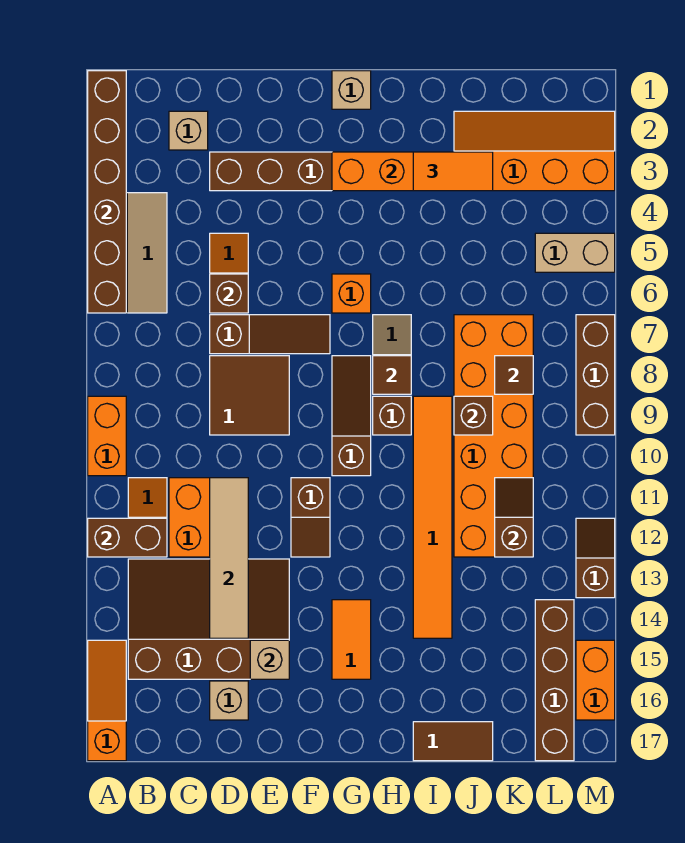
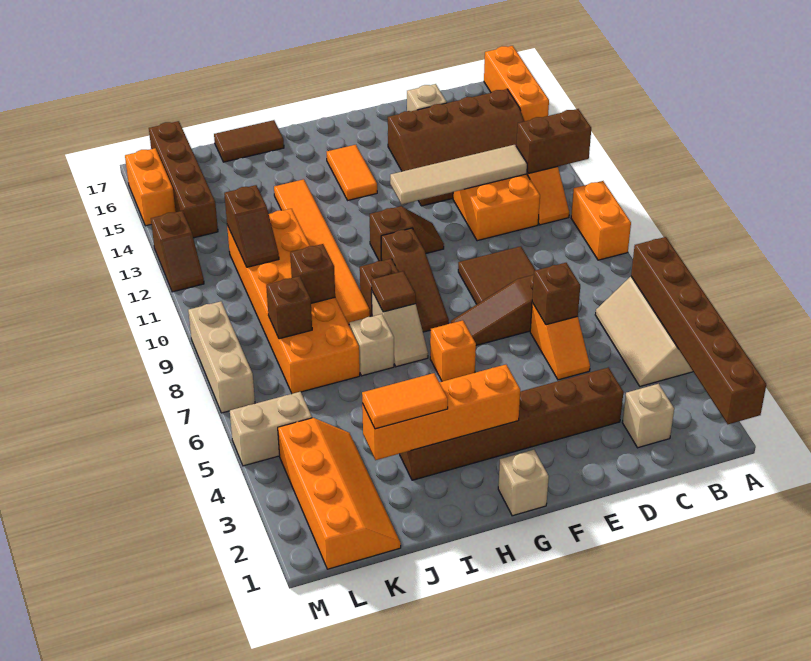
orange slope A15:A17 level 1 top 17 -> orange brick A15:A17 level 1
tan tile D11:D14 level 2 -> tan tile C12:F12 level 2
tan brick E15 level 2 -> tan brick I7 level 1
brown slope F11:F12 level 1 top 11 -> brown slope F11:G11 level 1 top G
orange slope J2:M3 level 1 top 3 -> orange slope K1:L4 level 1 top L
brown tile K8 level 2 -> brown brick K8 level 2
brown brick M7:M9 level 1 -> tan brick M7:M9 level 1

